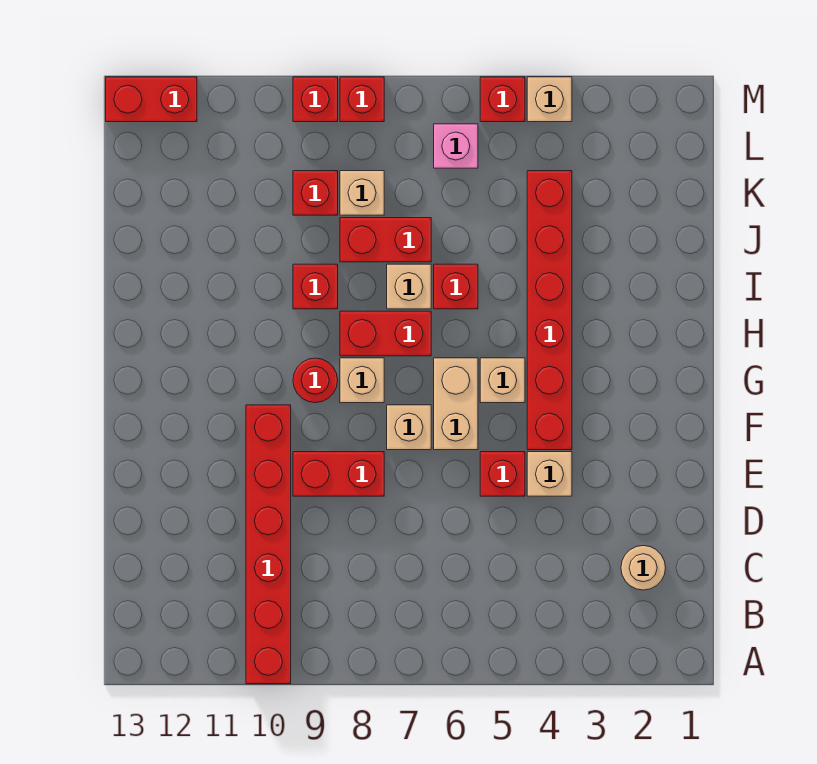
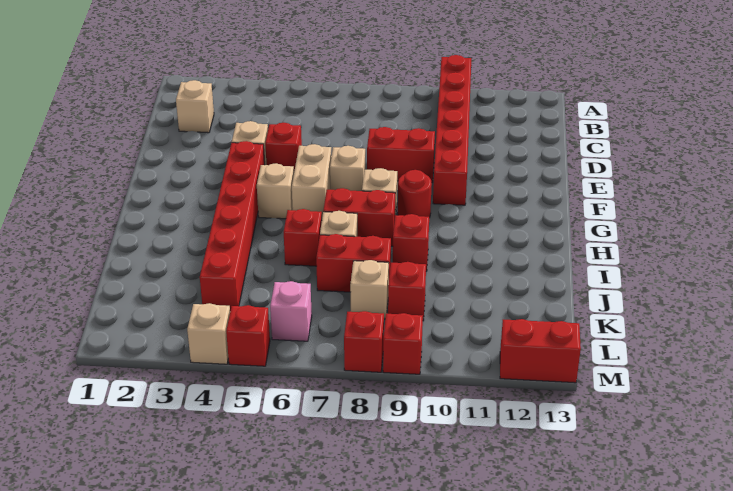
tan round brick C2 level 1 -> tan brick C2 level 1

